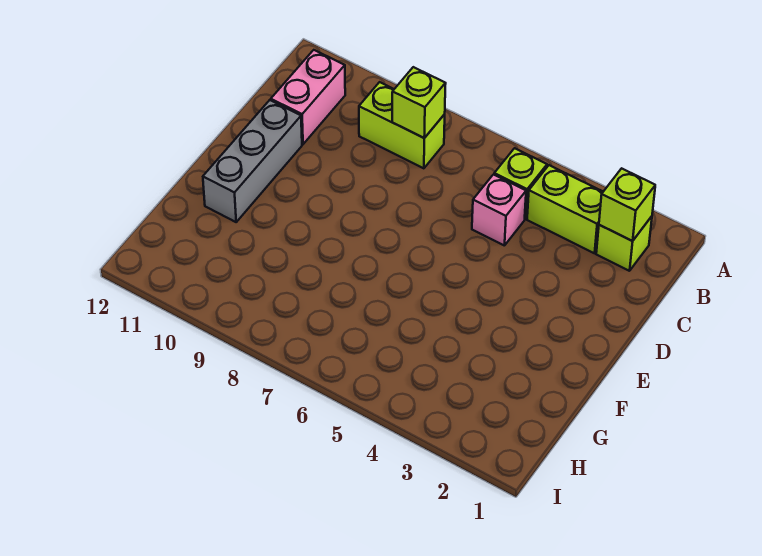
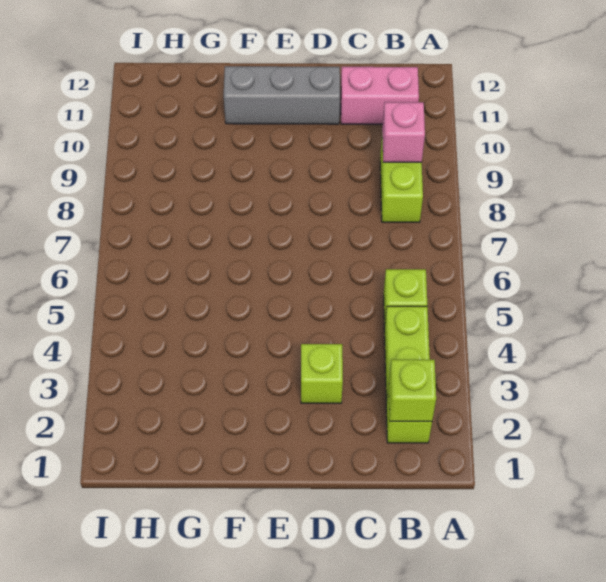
lime brick B8 level 2 -> lime brick D3 level 1
pink brick C5 level 1 -> pink brick B9 level 2

